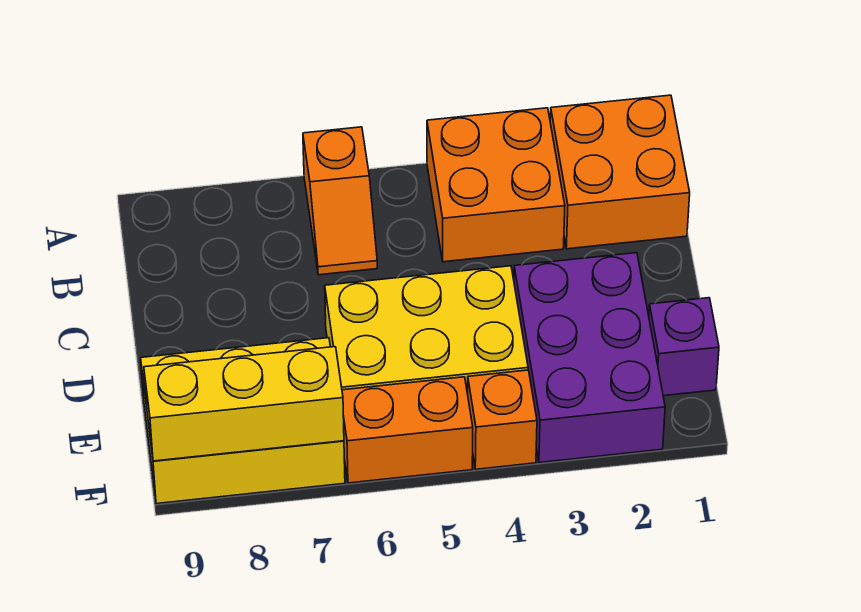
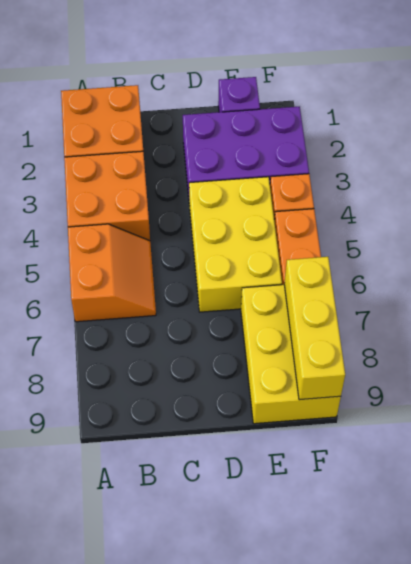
orange slope A6:B6 level 1 top A -> orange slope A5:B6 level 1 top A

